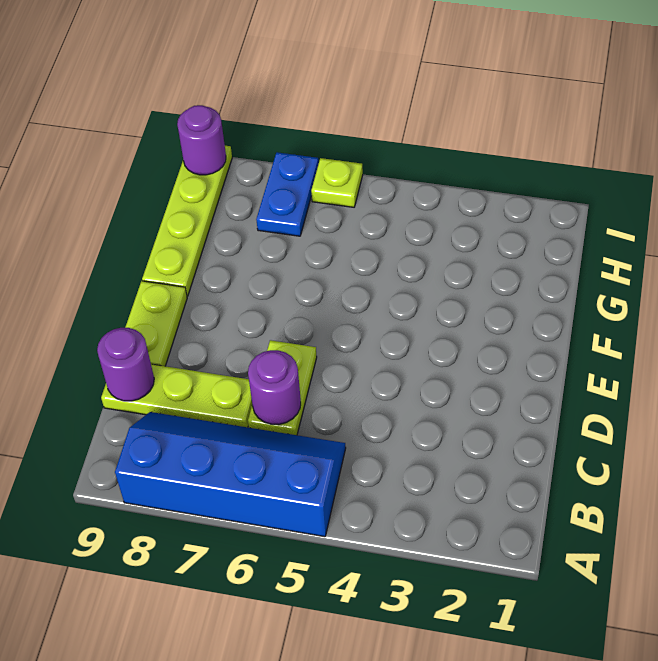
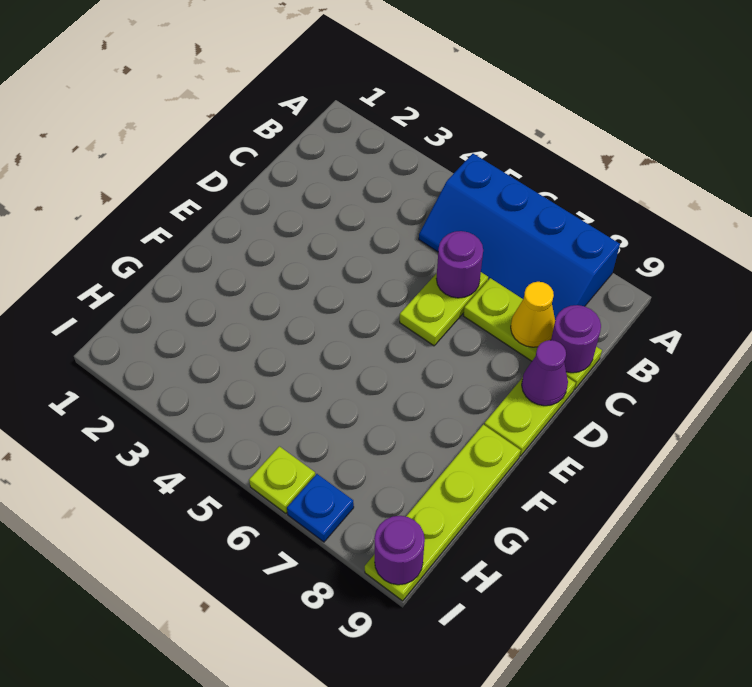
none -> yellow cone C8 level 2
none -> purple cone D9 level 2
blue plate H7:I7 level 1 -> blue plate I7 level 1

